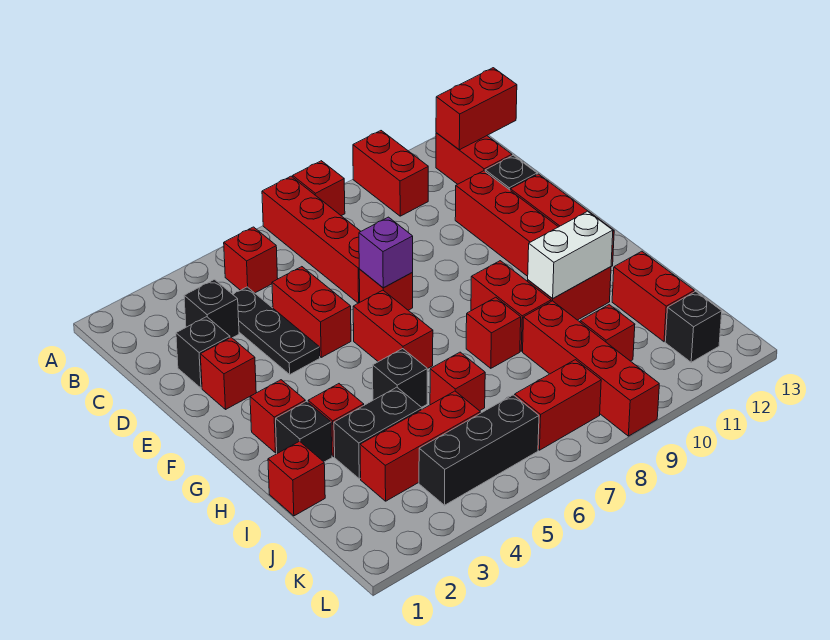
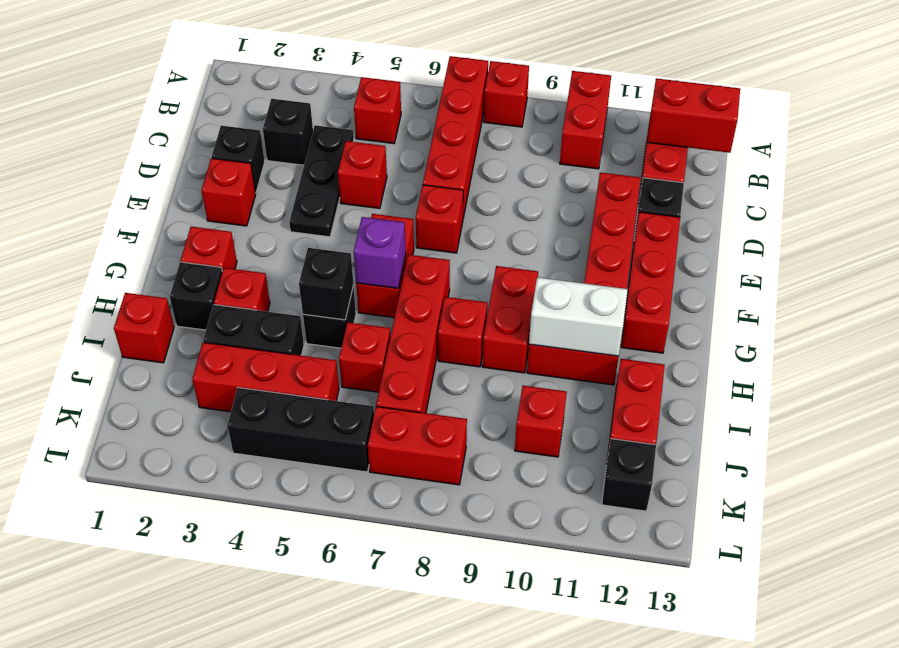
red brick D5:E5 level 1 -> red brick D5 level 1
purple brick E7 level 2 -> purple brick G6 level 2
none -> black brick H5 level 2
red brick I9:L9 level 1 -> red brick G7:J7 level 1

